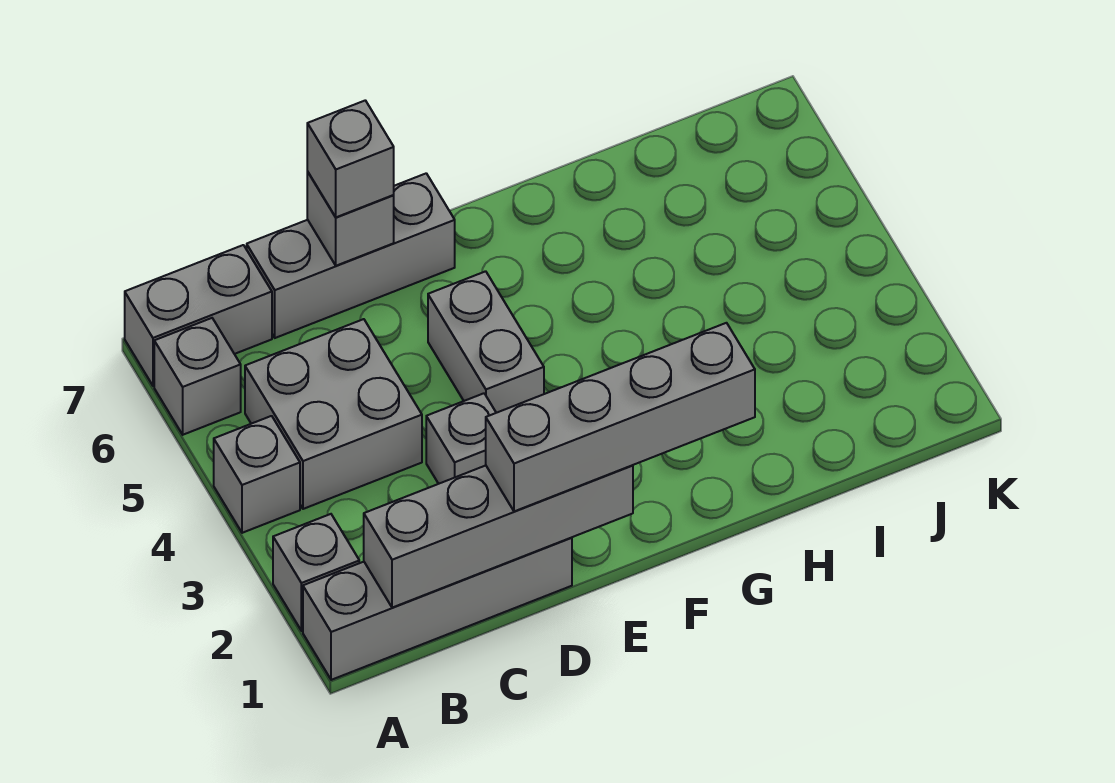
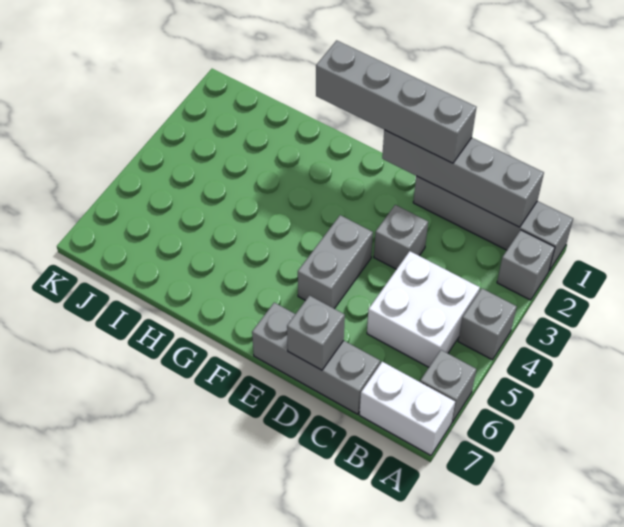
grey brick A7:B7 level 1 -> white brick A7:B7 level 1
grey brick B4:C5 level 1 -> white brick B4:C5 level 1
grey brick D7 level 3 -> none

